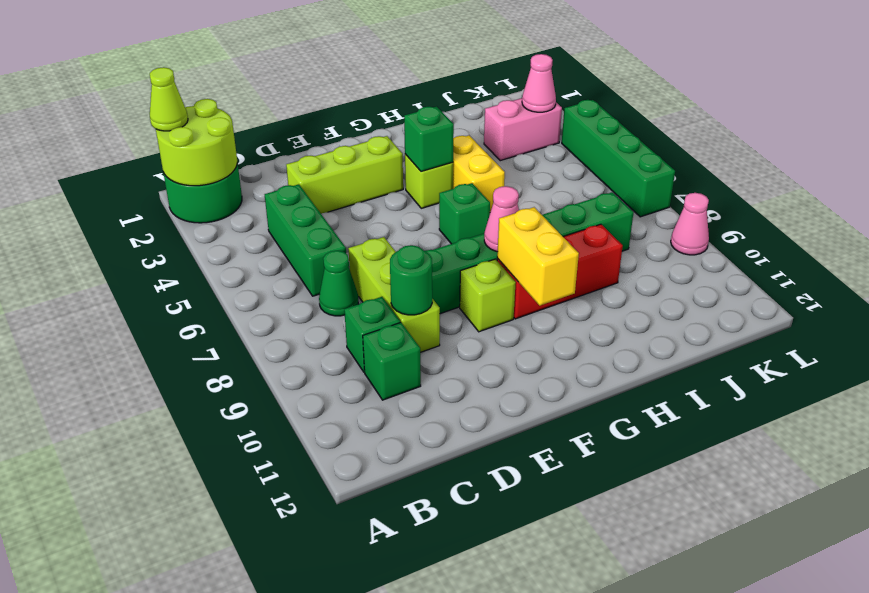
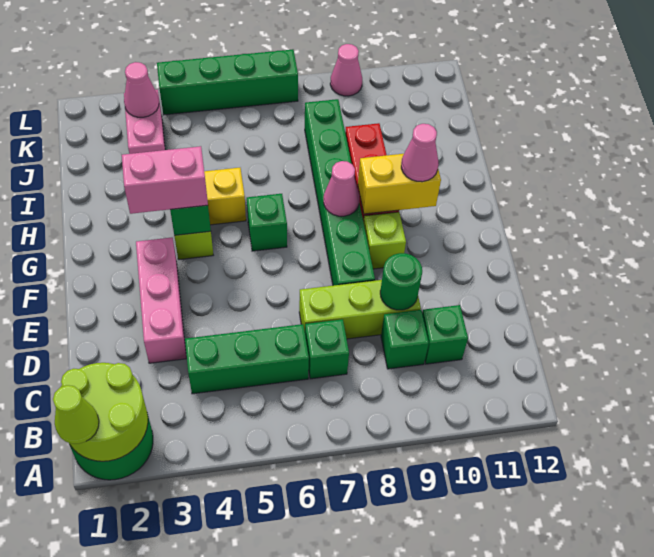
green cone C7 level 1 -> green brick C7 level 1
lime brick D3:F3 level 1 -> pink brick D3:F3 level 1
none -> pink brick G3:G4 level 3
none -> pink cone G10 level 3

